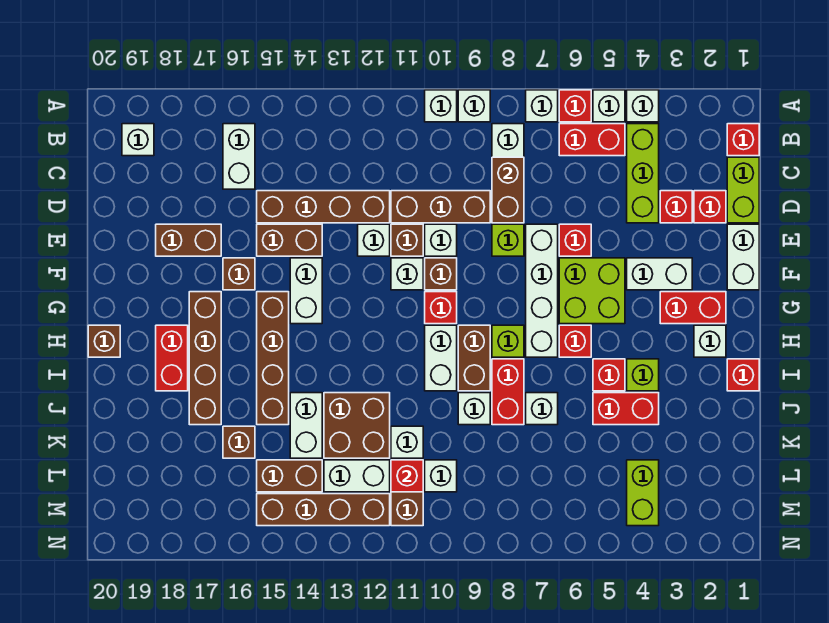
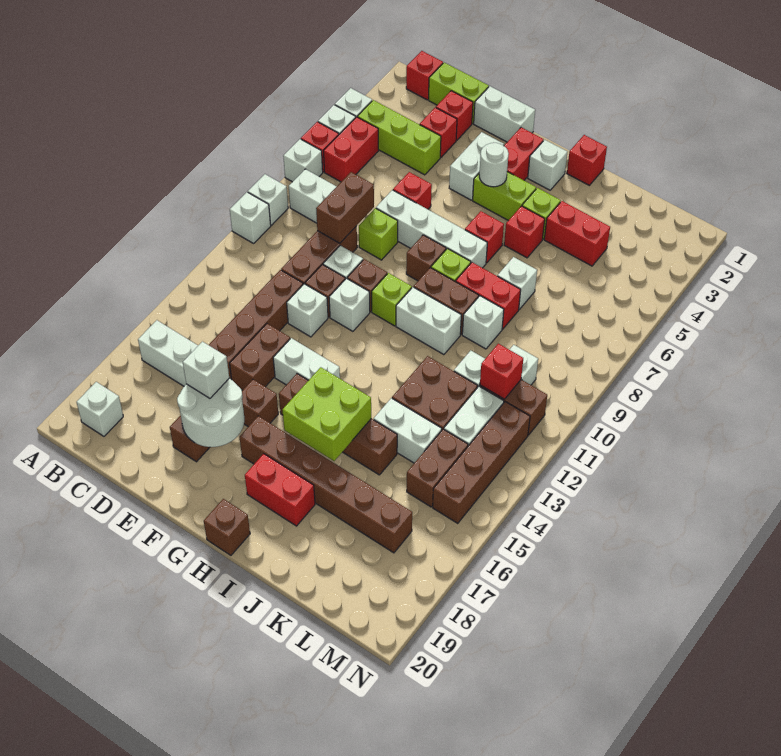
brown brick C8:D8 level 2 -> brown brick D8:D9 level 2
none -> white round brick E17:F18 level 2
none -> white brick E17 level 3
lime brick F5:G6 level 1 -> lime brick H15:I16 level 2
none -> white round brick G4 level 2
red brick G10 level 1 -> lime brick G10 level 1
brown brick G17:J17 level 1 -> brown brick G17:L17 level 1
red brick J4:J5 level 1 -> red brick J4:K4 level 1
brown brick K16 level 1 -> brown brick G8 level 1
lime brick L4:M4 level 1 -> lime brick G4:H4 level 1

